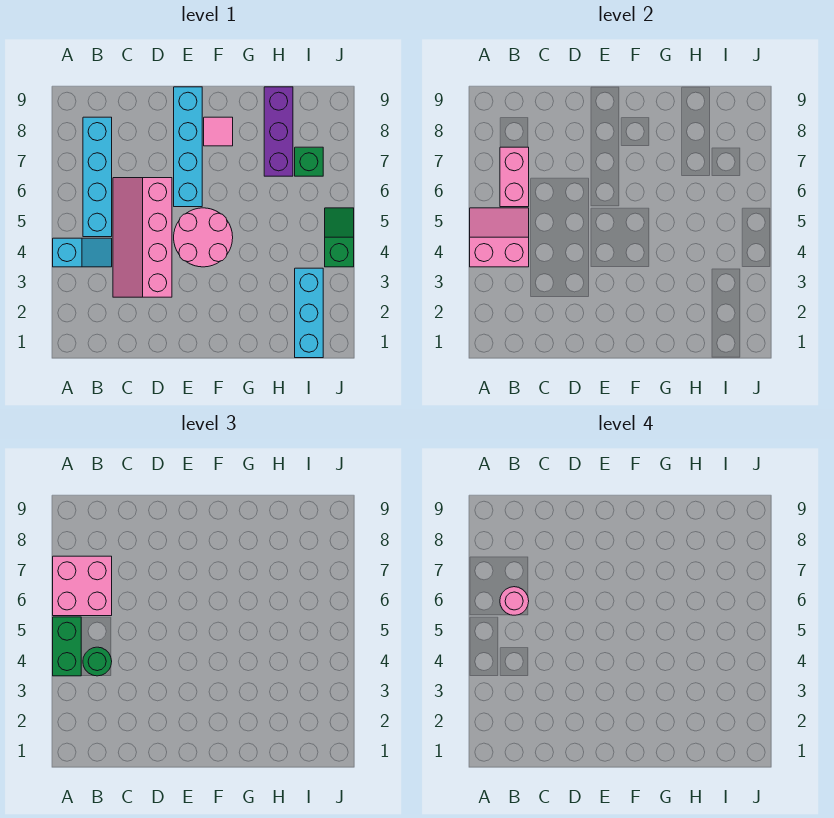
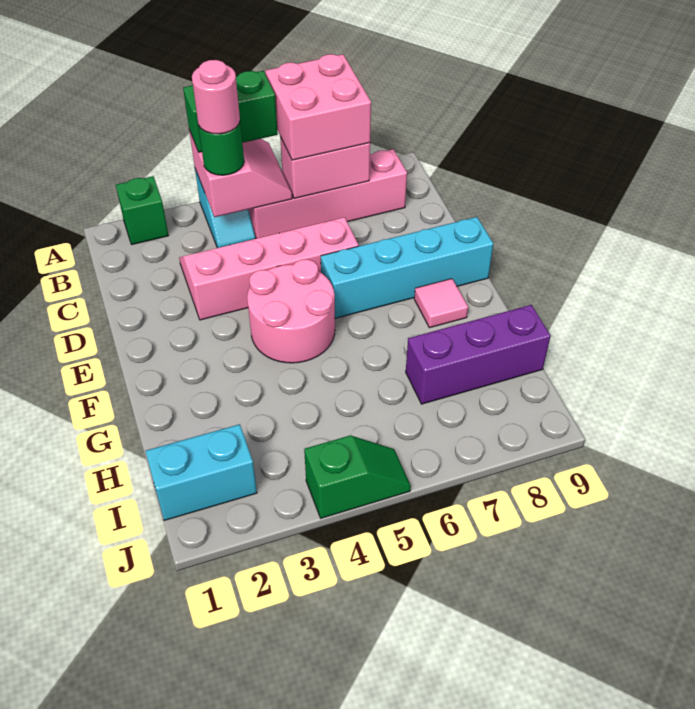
cyan brick B5:B8 level 1 -> pink brick B5:B8 level 1
pink round brick B6 level 4 -> pink round brick B4 level 4
cyan brick I1:I3 level 1 -> cyan brick I1:I2 level 1
green brick I7 level 1 -> green brick A2 level 1

